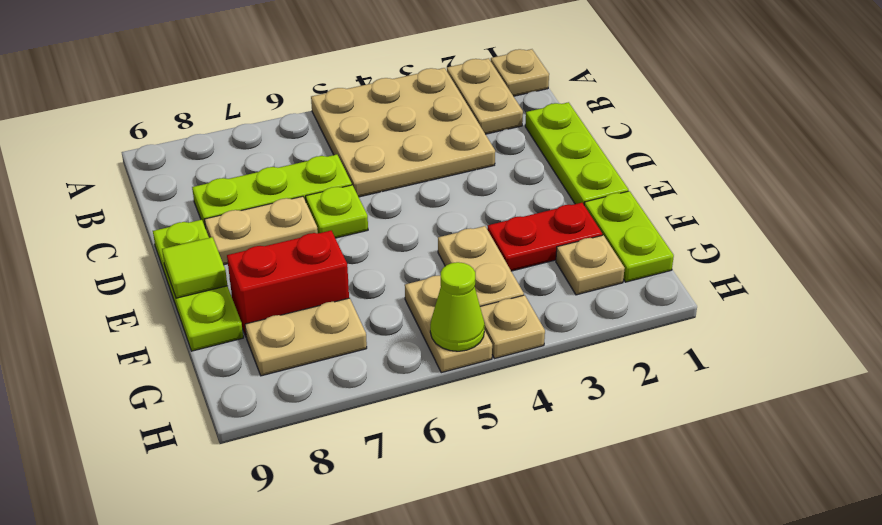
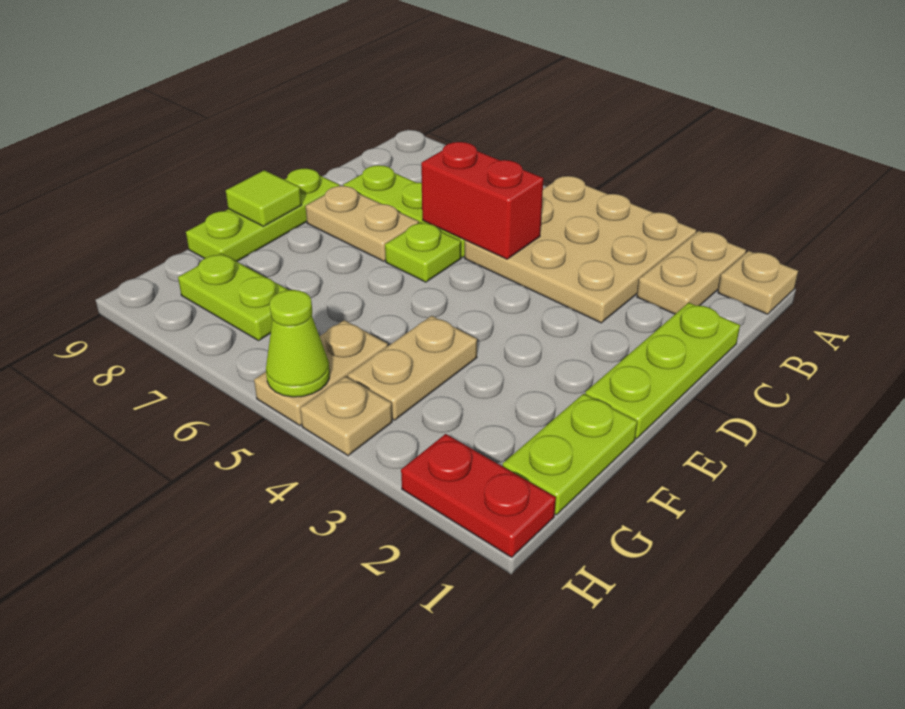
red plate F2:F3 level 1 -> red plate H1:H2 level 1
red brick F7:F8 level 1 -> red brick C5:C6 level 2
tan plate G2 level 1 -> none
tan plate G7:G8 level 1 -> lime plate G7:G8 level 1

